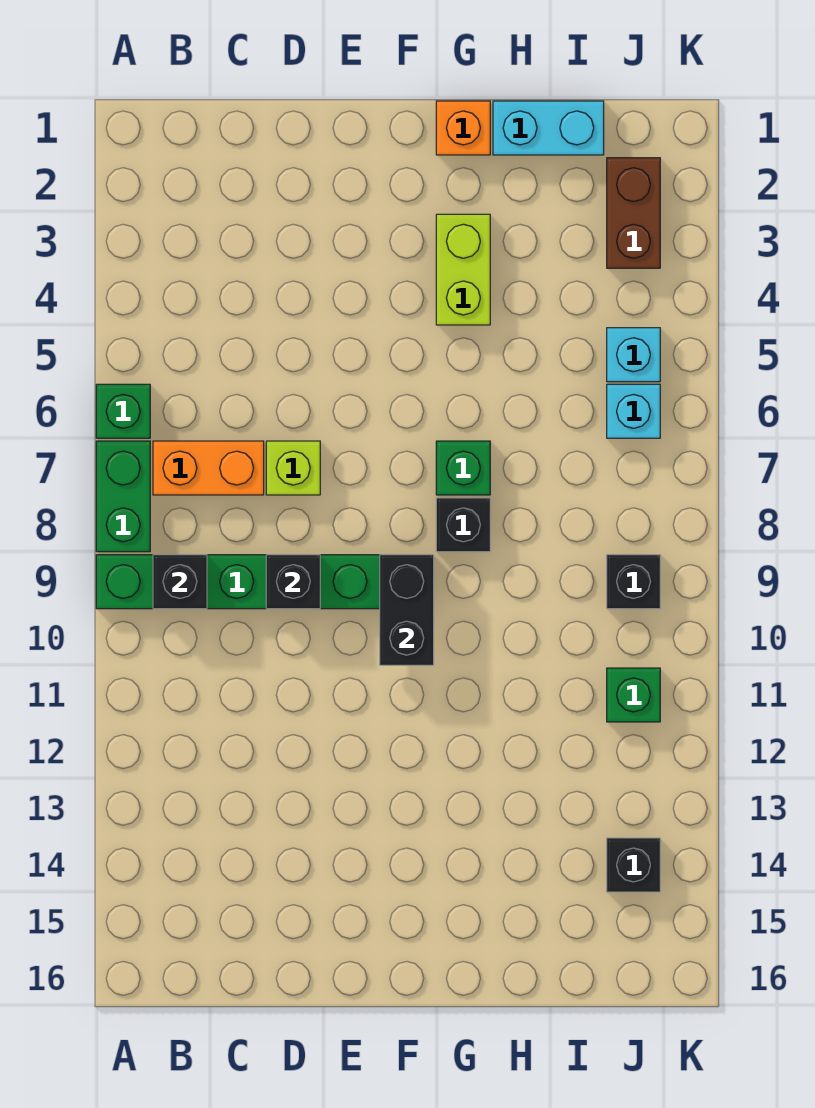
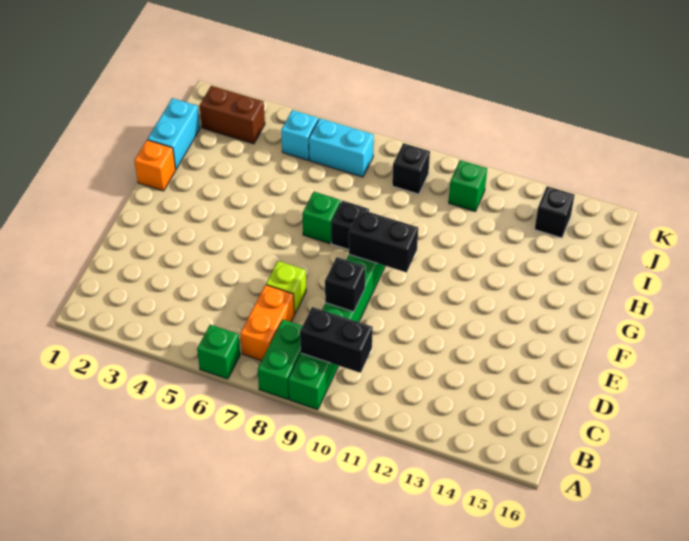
green brick A7:A8 level 1 -> green brick A8:B8 level 1
black brick B9 level 2 -> black brick B9:B10 level 2
lime brick G3:G4 level 1 -> none
cyan brick J6 level 1 -> cyan brick J6:J7 level 1

